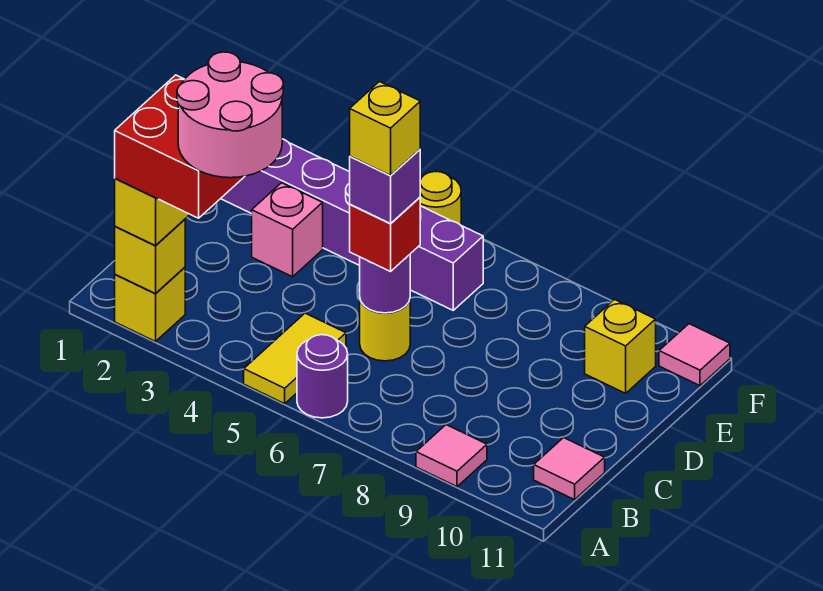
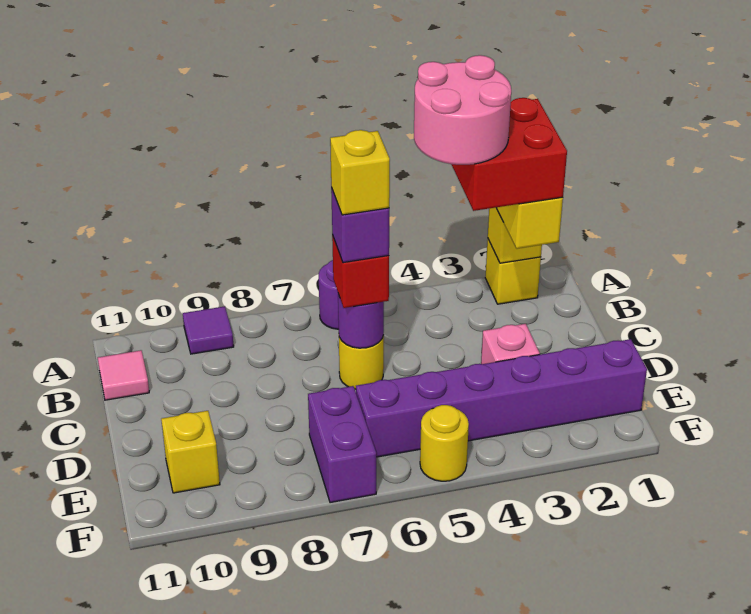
yellow tile A5:B5 level 1 -> none
pink tile A9 level 1 -> purple tile A9 level 1
none -> purple brick E7:F7 level 1
pink tile F11 level 1 -> none

